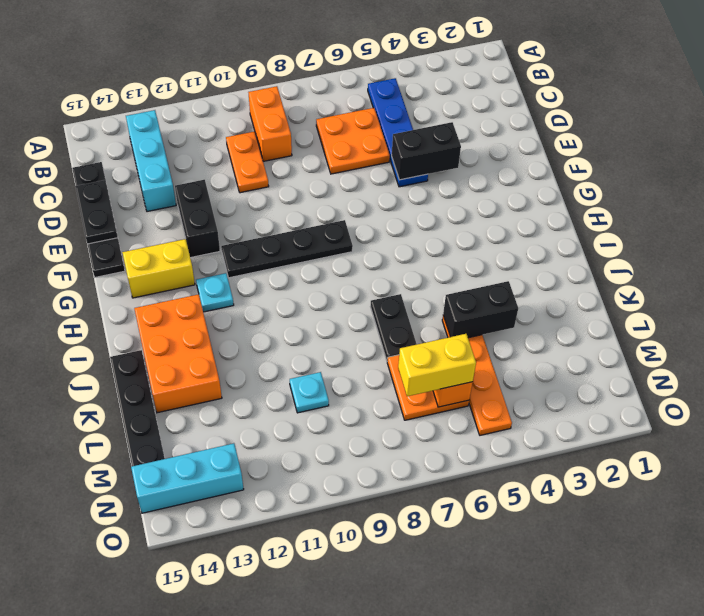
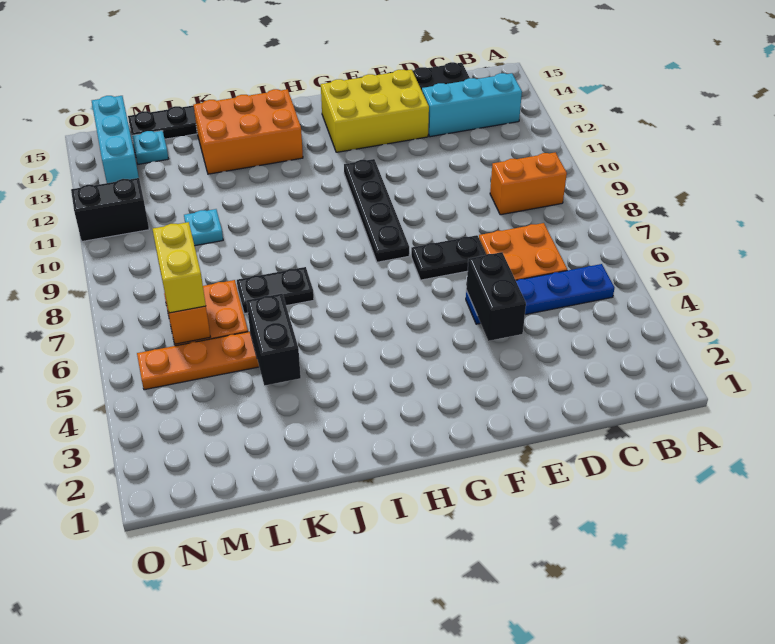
orange plate C10:D10 level 1 -> none
black plate D15:E15 level 2 -> black plate E7:F7 level 1
black brick E12:F12 level 1 -> black brick N11:O11 level 1
yellow brick G13:G14 level 1 -> yellow brick E13:G14 level 1
cyan plate H12 level 1 -> cyan plate M14 level 1

